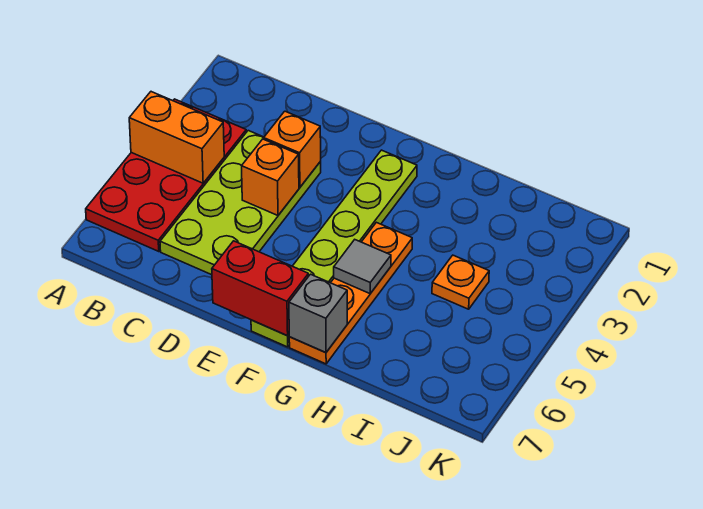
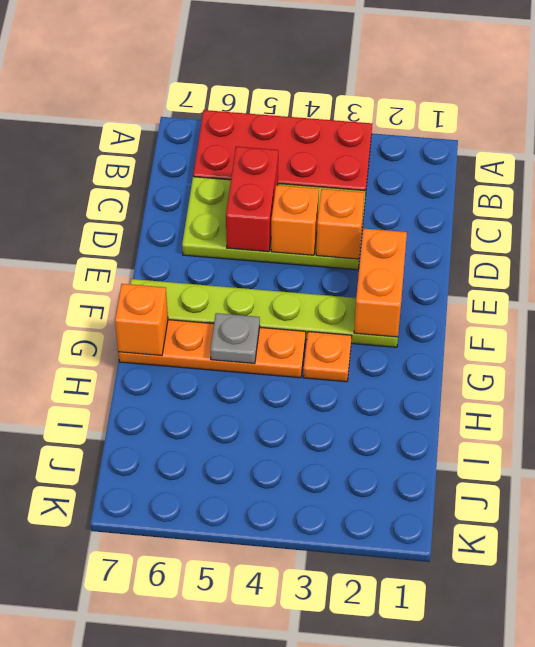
orange brick A4:B4 level 2 -> orange brick E2:F2 level 2
red brick E7:F7 level 2 -> red brick C5:D5 level 2
grey tile G5 level 2 -> grey plate G5 level 2
grey brick G7 level 2 -> orange brick G7 level 2
orange plate I4 level 1 -> orange plate G3 level 1

